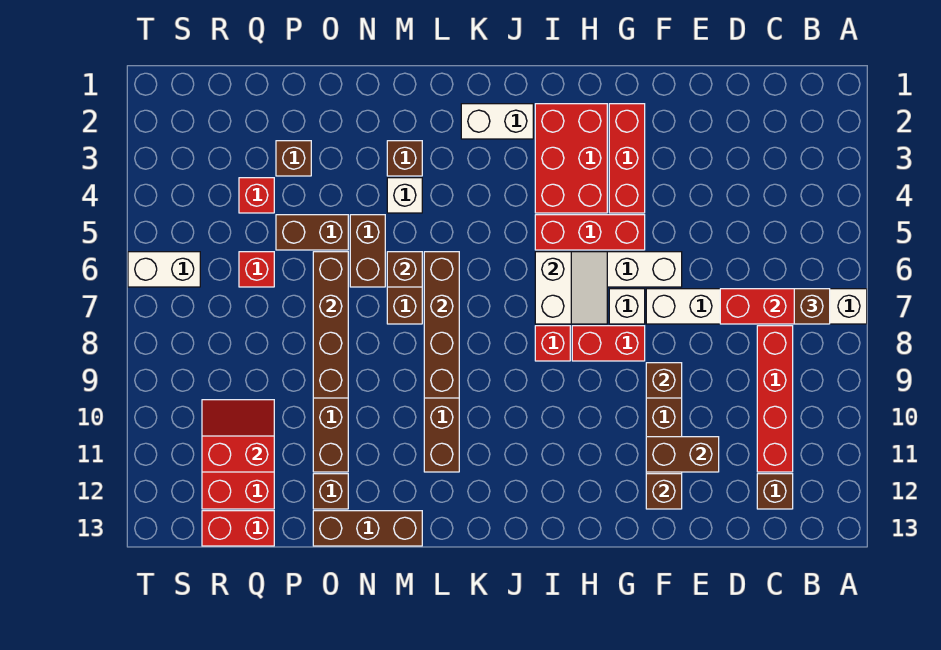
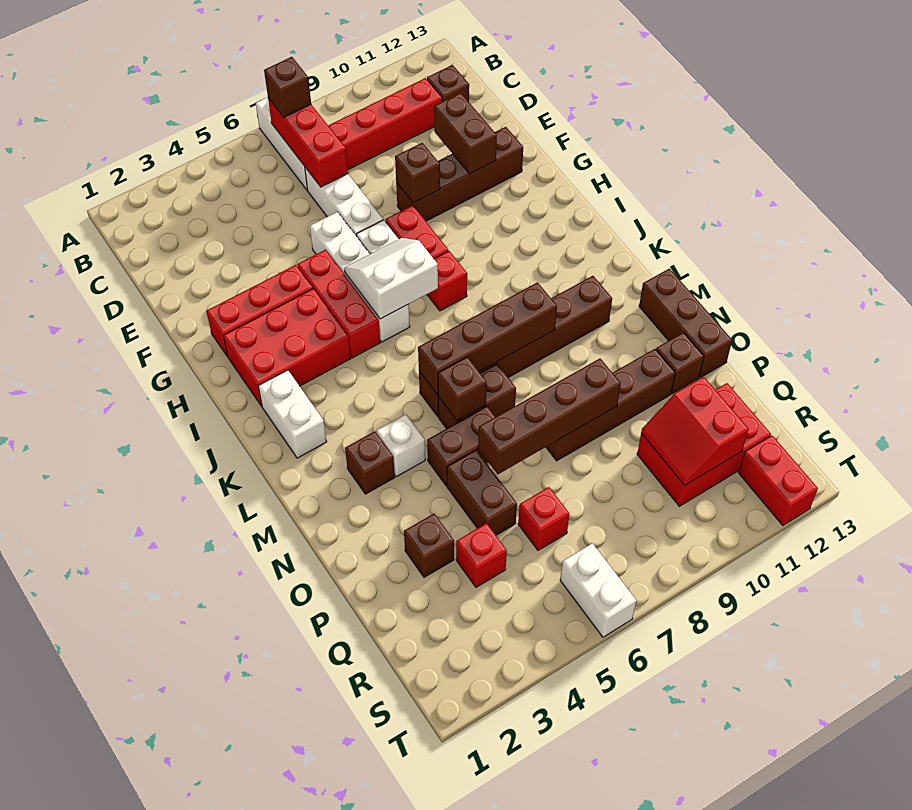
brown brick F12 level 2 -> none
red brick Q13:R13 level 1 -> red brick S12:T12 level 1

